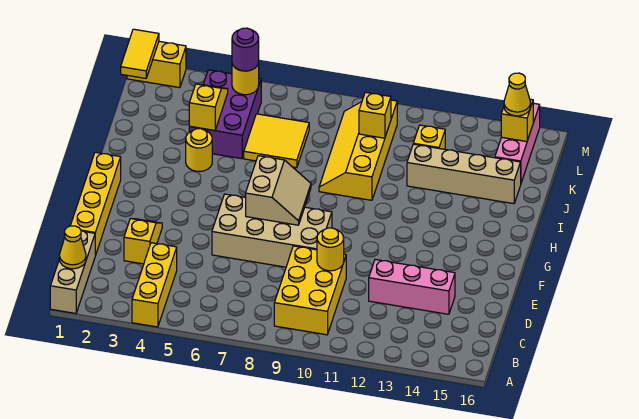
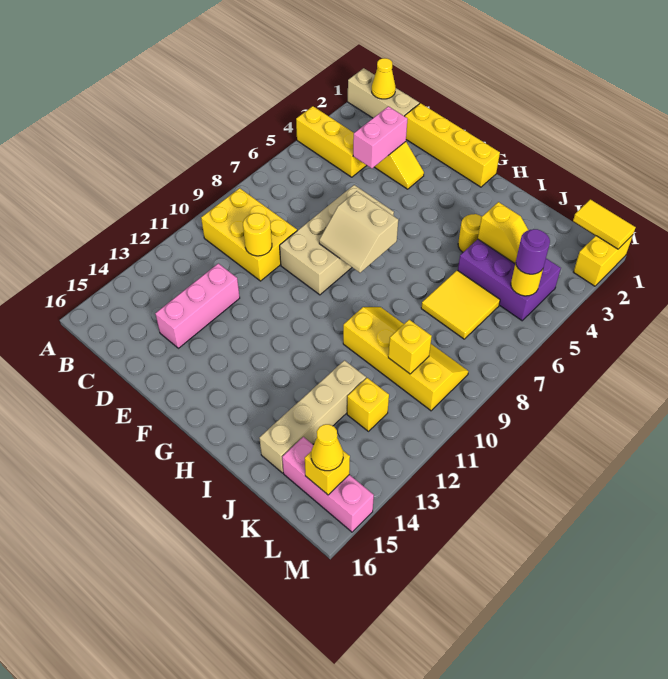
none -> pink brick D3:D4 level 2

